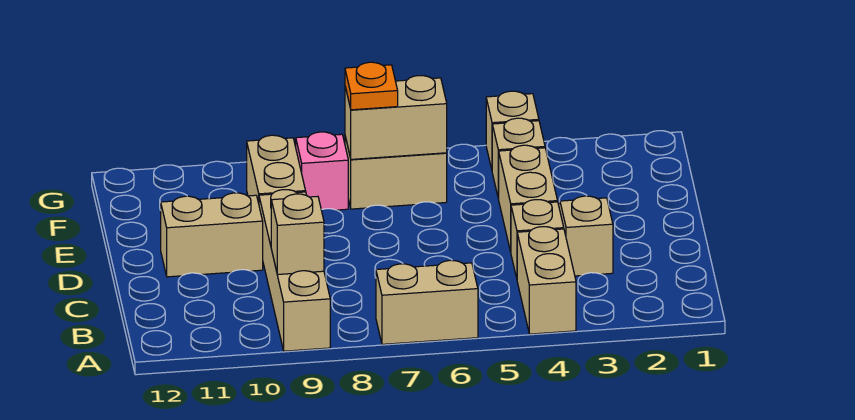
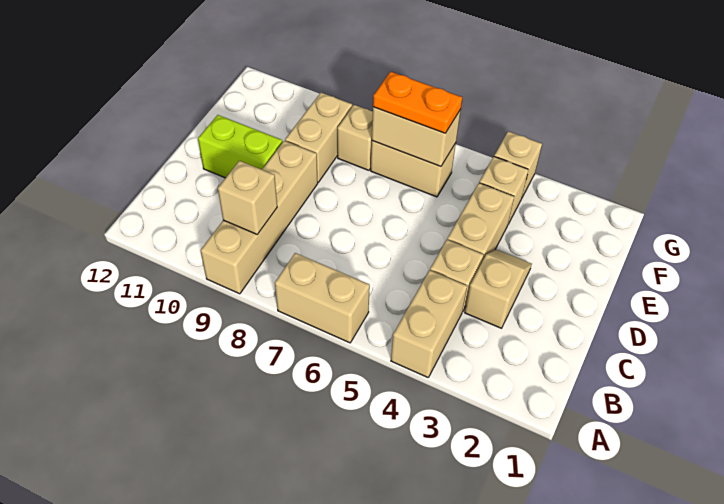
tan brick D10:D11 level 1 -> lime brick D10:D11 level 1
orange plate F7 level 3 -> orange plate F6:F7 level 3
pink brick F8 level 1 -> tan brick F8 level 1

